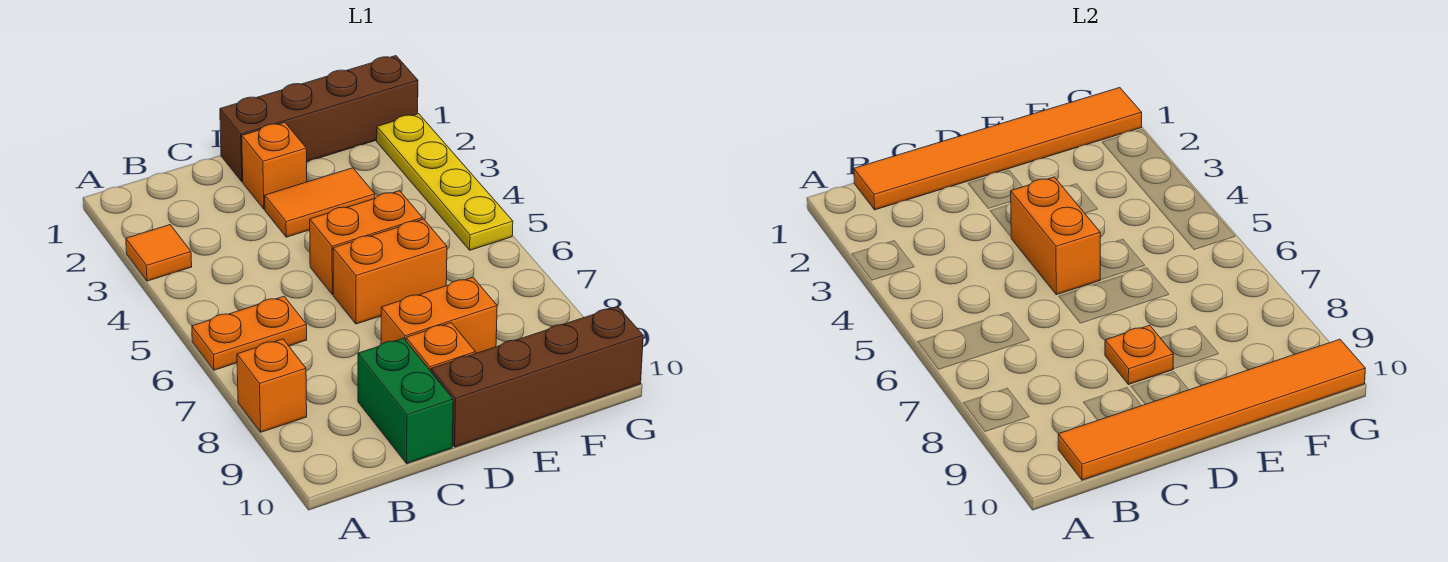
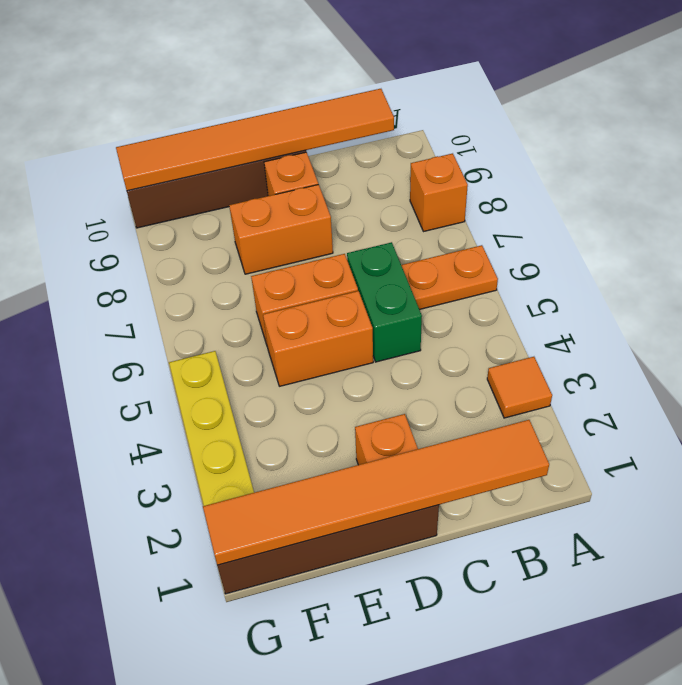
green brick C9:C10 level 1 -> green brick C5:C6 level 1
orange tile D3:E3 level 1 -> none
orange brick D4:D5 level 2 -> none
orange plate D8 level 2 -> none

